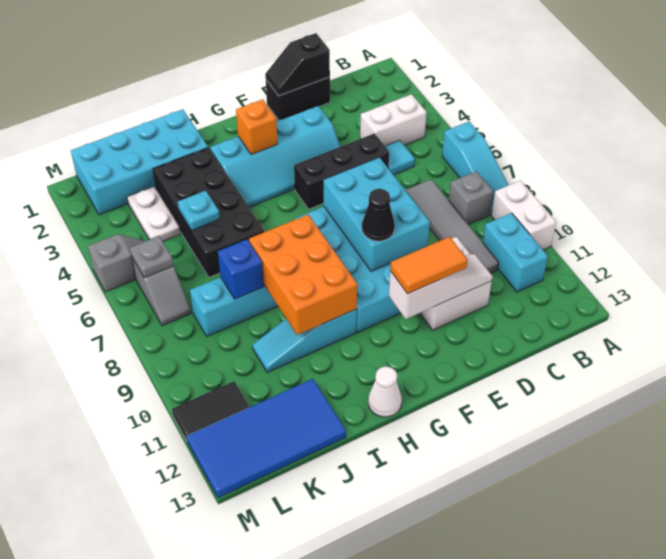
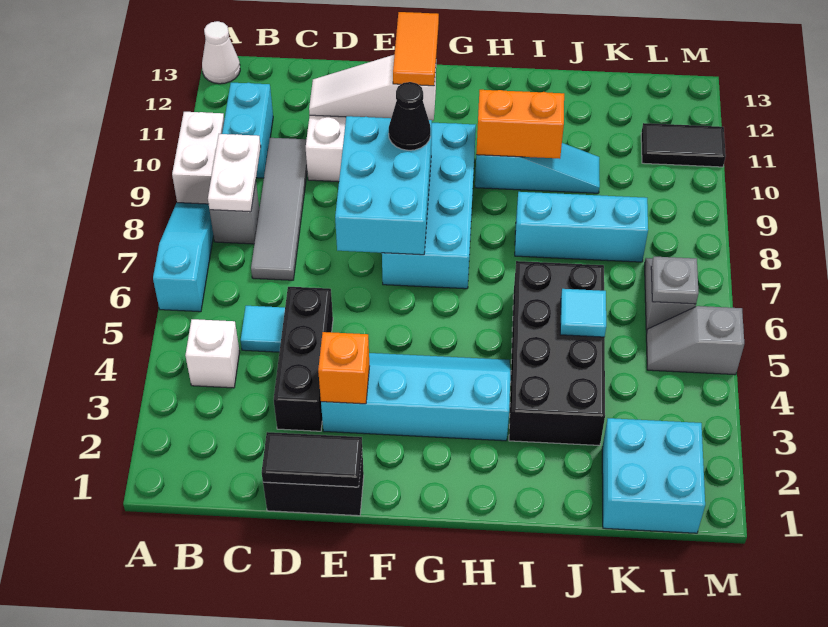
white brick B4:C4 level 1 -> white brick B4 level 1
black slope D1:E1 level 2 top D -> black tile D1:E1 level 2
black brick D5:F5 level 1 -> black brick D3:D5 level 1
orange tile E11:F11 level 3 -> orange tile F11:F12 level 3
orange brick G3 level 2 -> orange brick E3 level 2
orange brick H8:I10 level 2 -> orange brick H10:I10 level 2
white cone H13 level 1 -> white cone A13 level 1
cyan brick I1:L2 level 1 -> cyan brick K1:L2 level 1
cyan plate J5 level 2 -> cyan tile J5 level 2
blue brick J8 level 2 -> none
blue tile J12:M13 level 1 -> none
white plate K3:K4 level 1 -> white plate B8:B9 level 2

